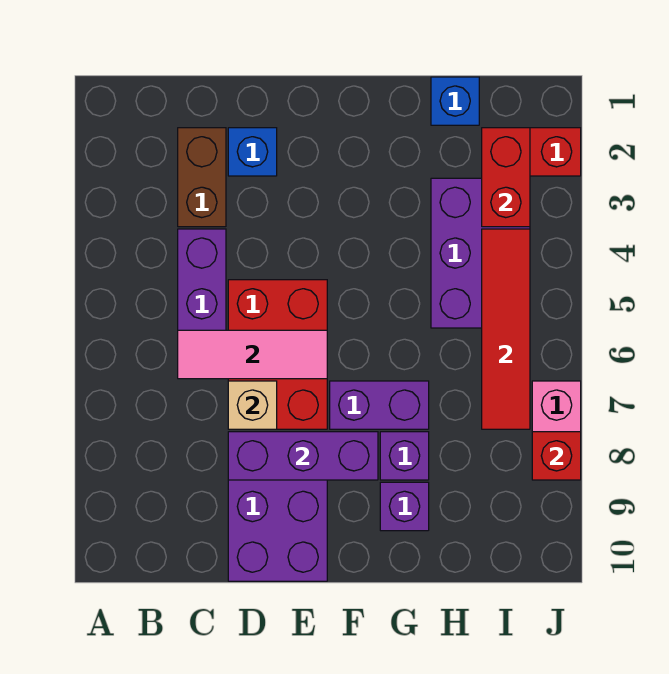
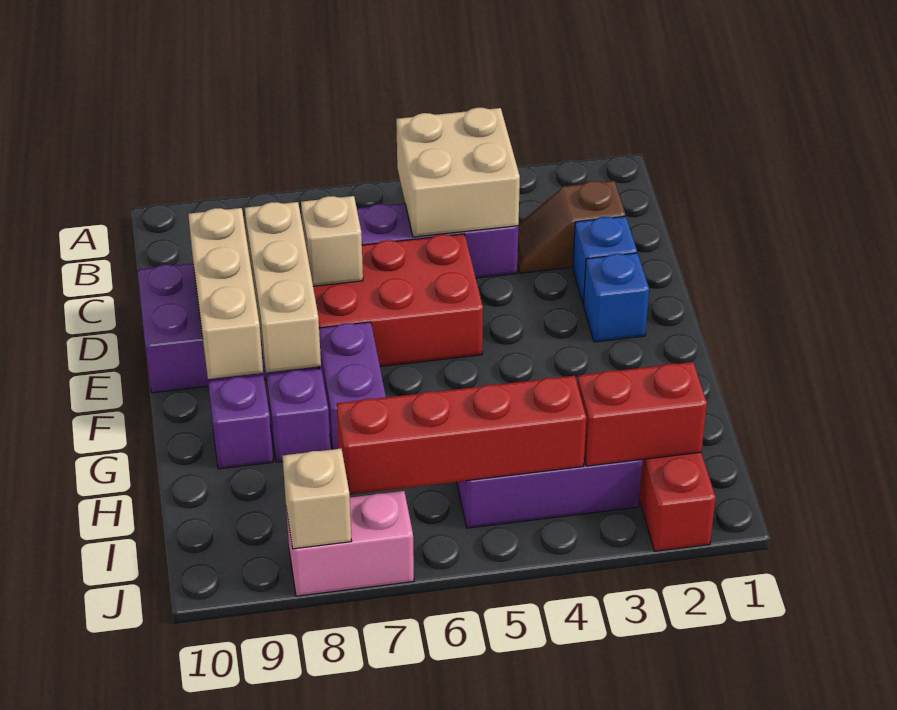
none -> tan brick B4:C5 level 2
brown brick C2:C3 level 1 -> brown slope C2:C3 level 1 top 2
pink tile C6:E6 level 2 -> none
purple brick D8:F8 level 2 -> tan brick D8:F8 level 2
none -> tan brick D9:F9 level 2
blue brick H1 level 1 -> blue brick E2 level 1
red tile I4:I7 level 2 -> red brick I4:I7 level 2
red brick J8 level 2 -> tan brick J8 level 2

